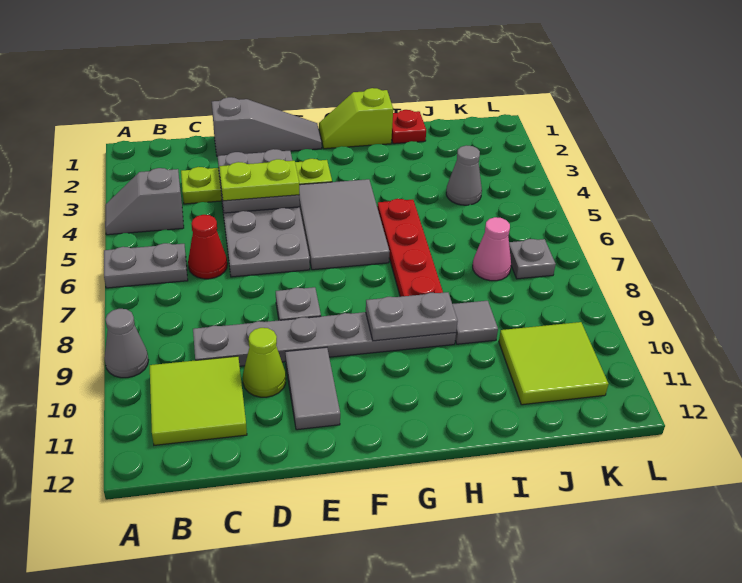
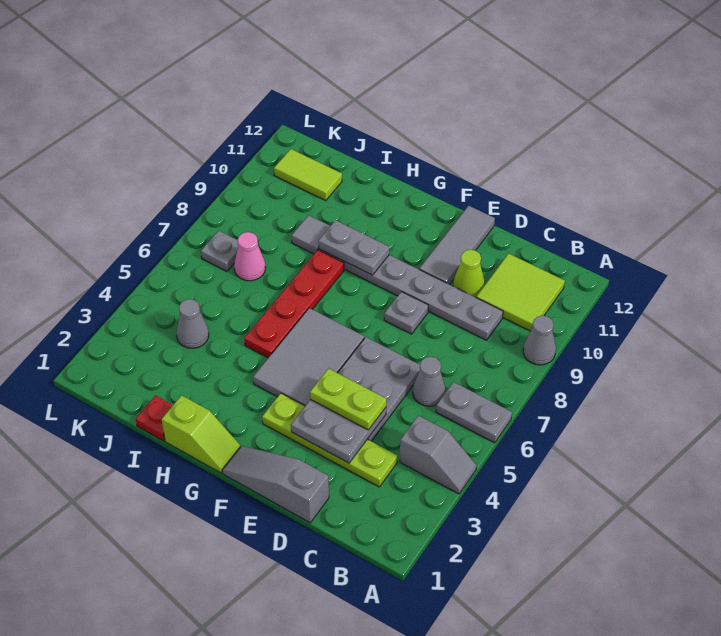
red cone C6 level 1 -> grey cone C6 level 1
grey tile E10:E11 level 1 -> grey tile E10:E12 level 1
lime tile J10:K11 level 1 -> lime tile J11:K11 level 1

